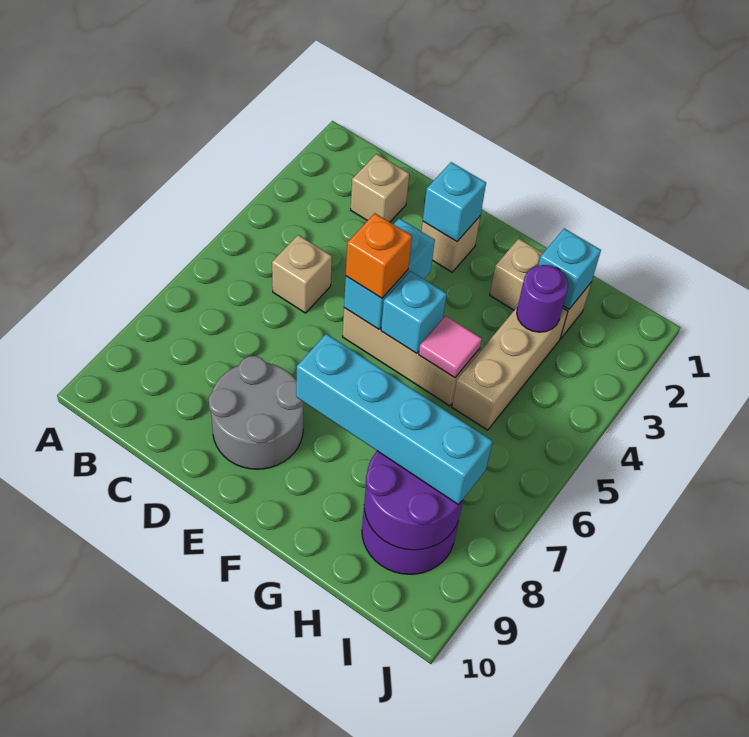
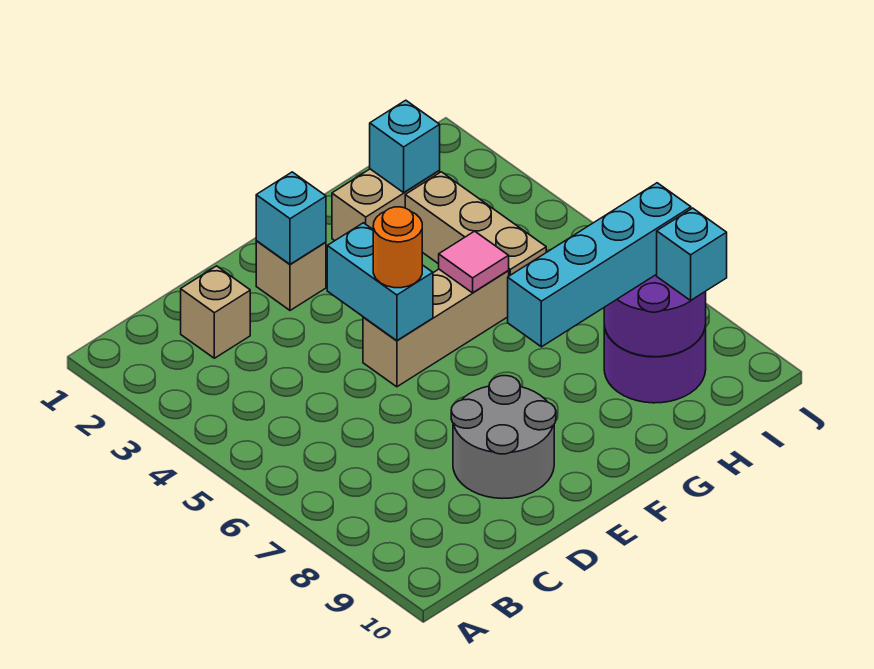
tan brick C5 level 1 -> none
orange brick E5 level 3 -> orange round brick E5 level 3
cyan brick F5 level 2 -> cyan brick I9 level 3
purple round brick H3 level 2 -> none

